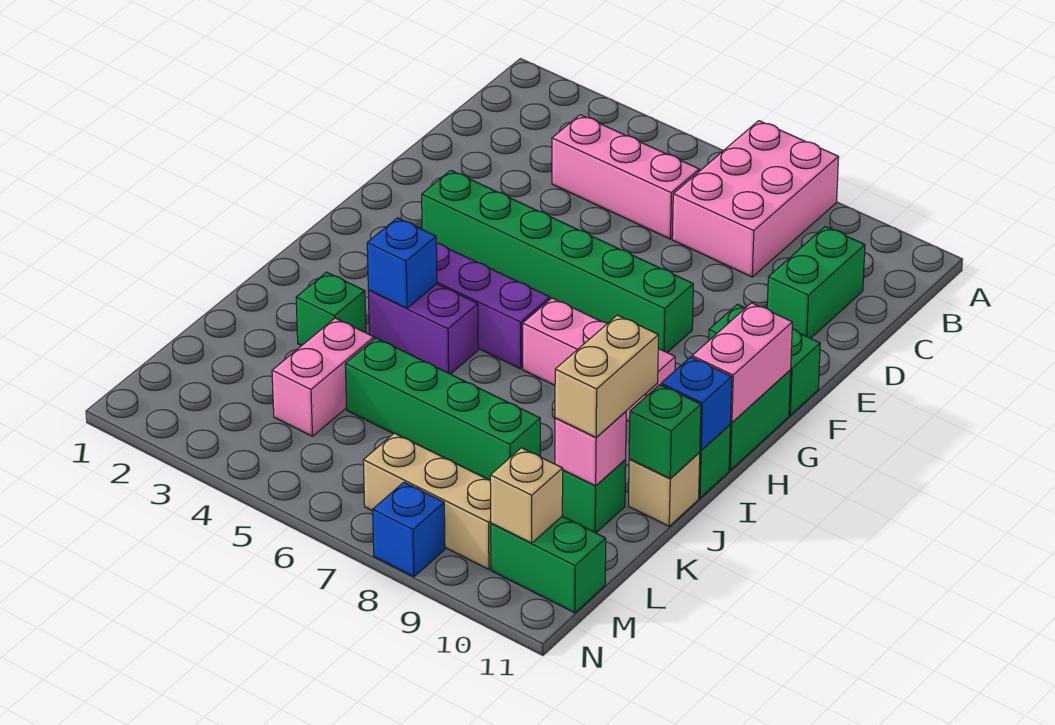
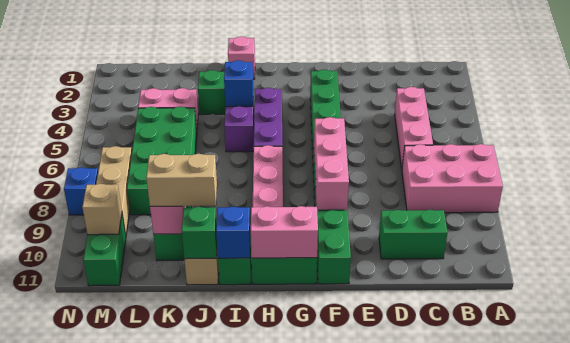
none -> pink brick F7:F9 level 2
none -> pink brick I1 level 1
green brick K5:K8 level 1 -> green brick K5:L8 level 1

